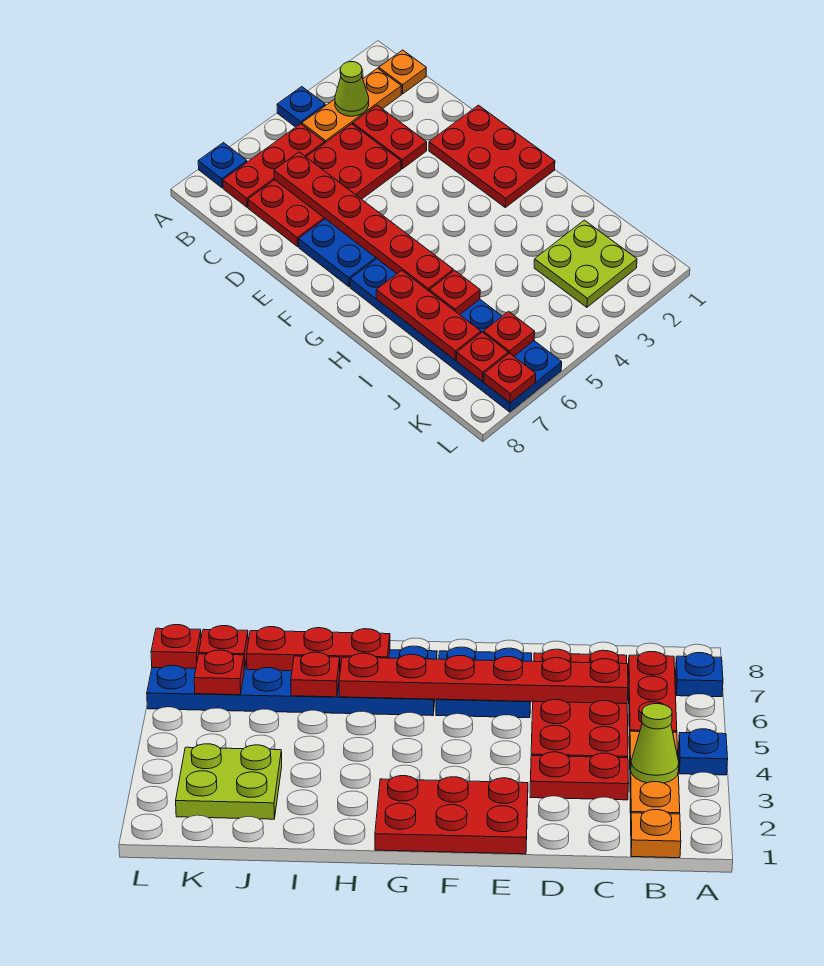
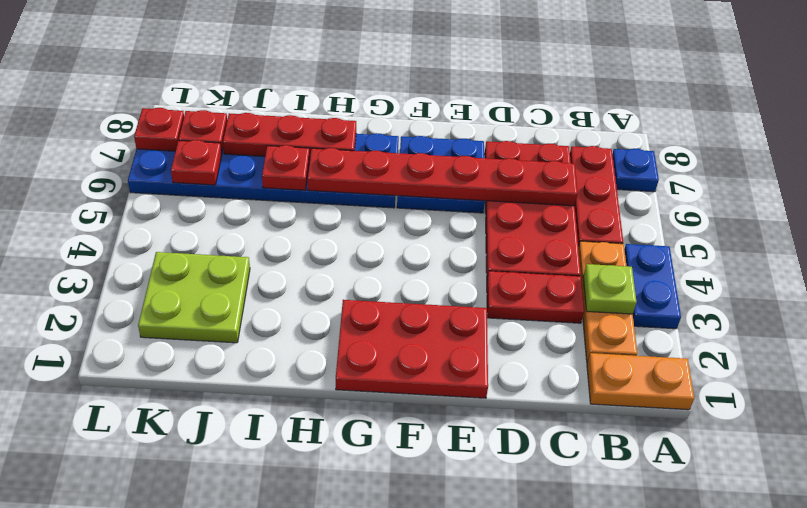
blue plate A4 level 1 -> blue plate A3:A4 level 1
orange plate B1 level 1 -> orange plate A1:B1 level 1
lime cone B3 level 2 -> lime plate B3 level 2

